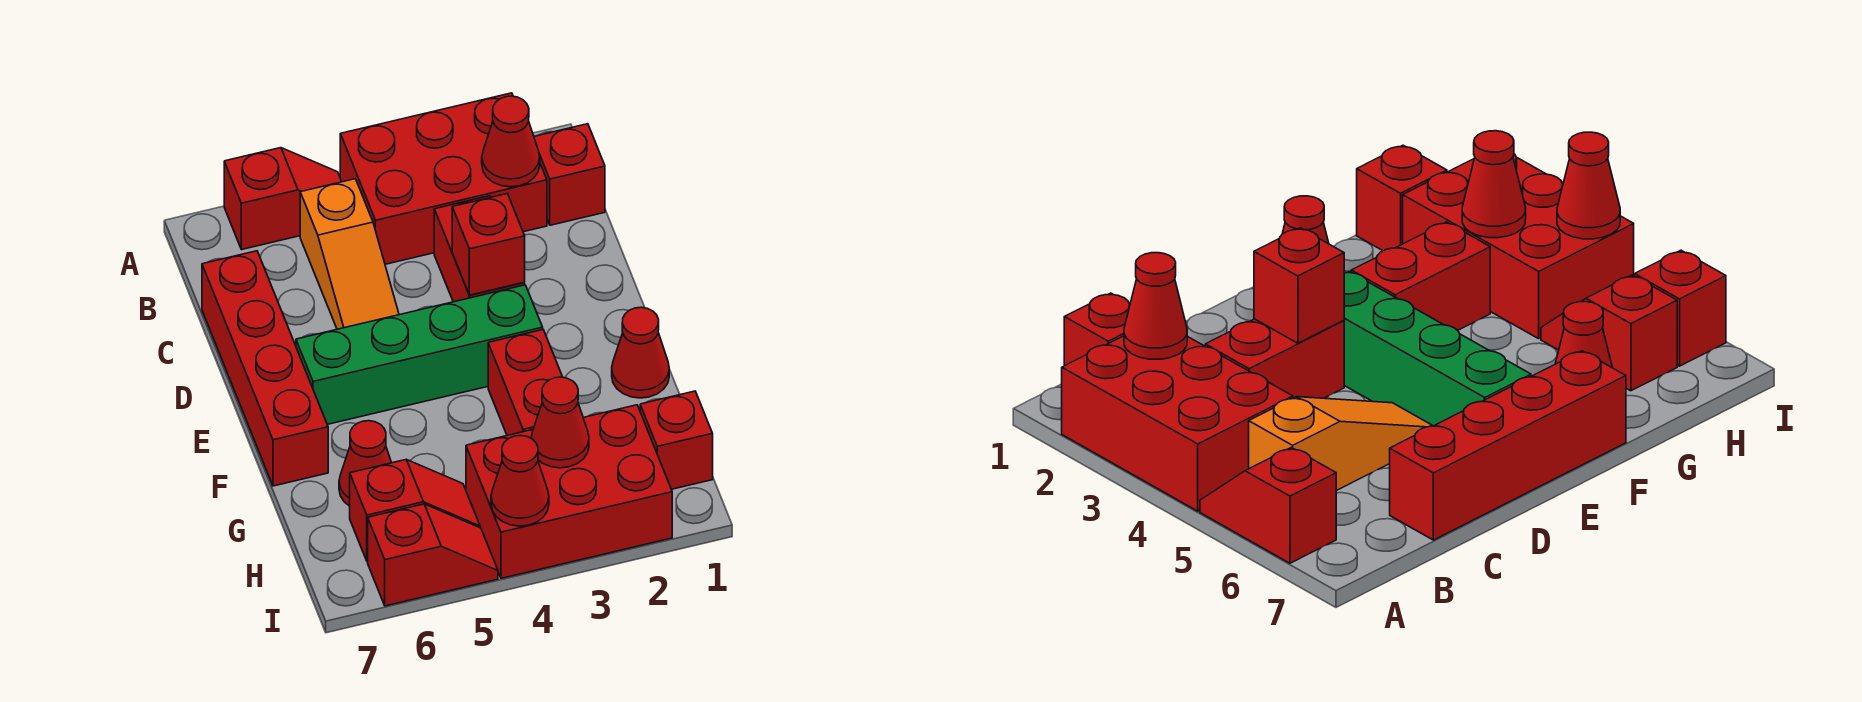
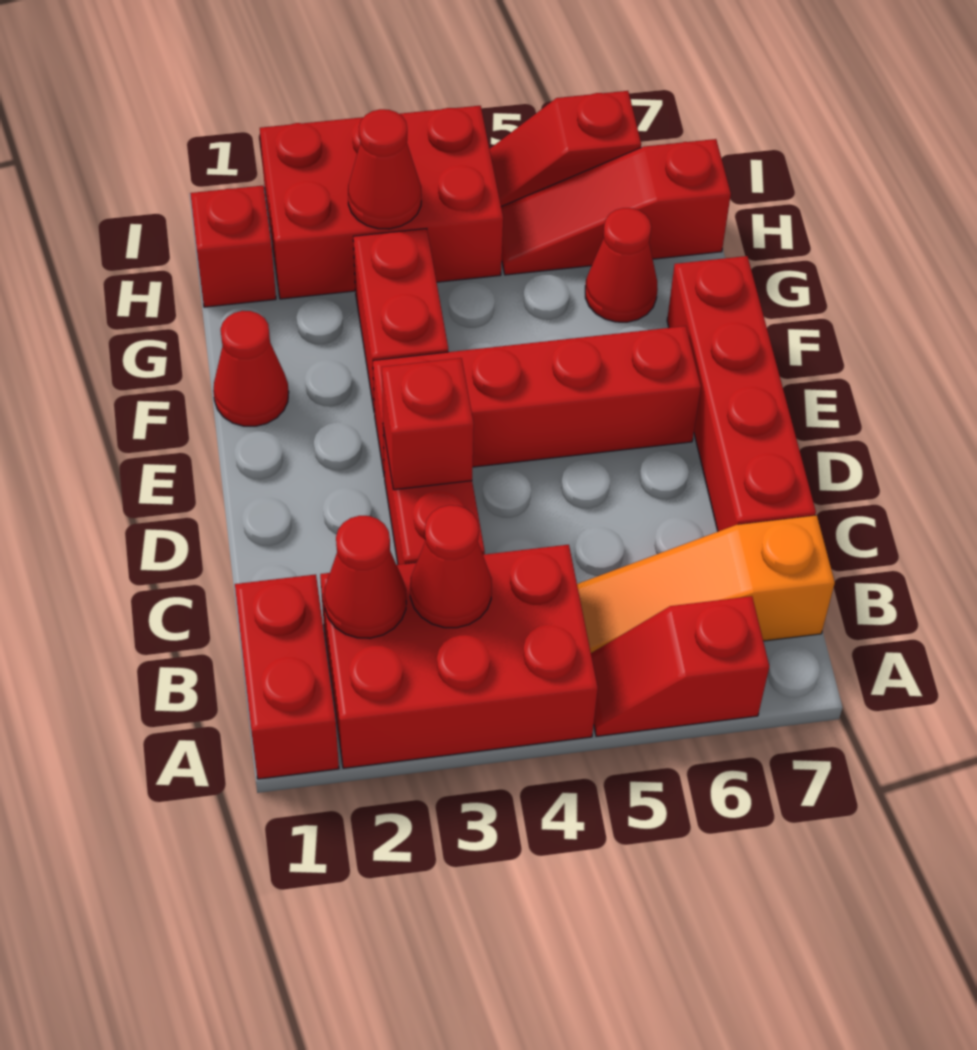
red brick B1 level 1 -> red brick A1:B1 level 1
orange slope B5:D5 level 1 top B -> orange slope B5:B7 level 1 top 7
green brick E3:E6 level 1 -> red brick E3:E6 level 1
red slope H5:H6 level 1 top 6 -> red slope H5:H7 level 1 top 7
red cone I4 level 2 -> red cone B3 level 2

